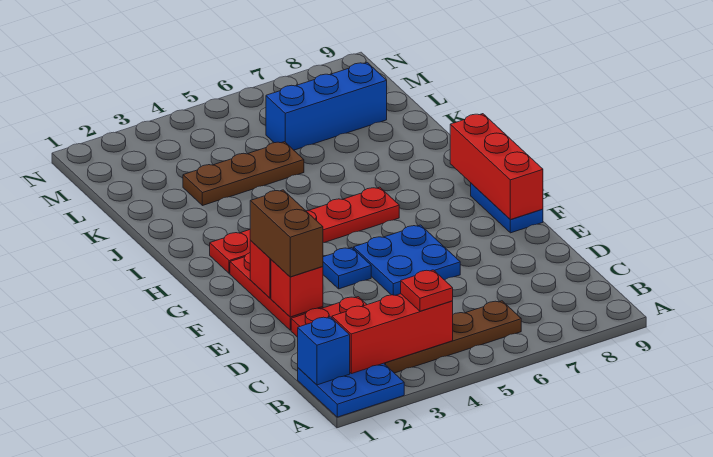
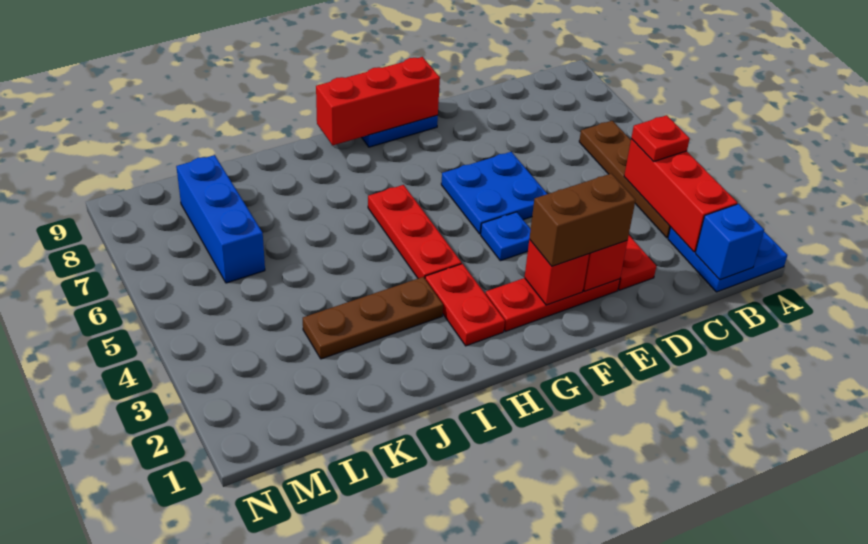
brown plate K3:K5 level 1 -> brown plate I3:K3 level 1

